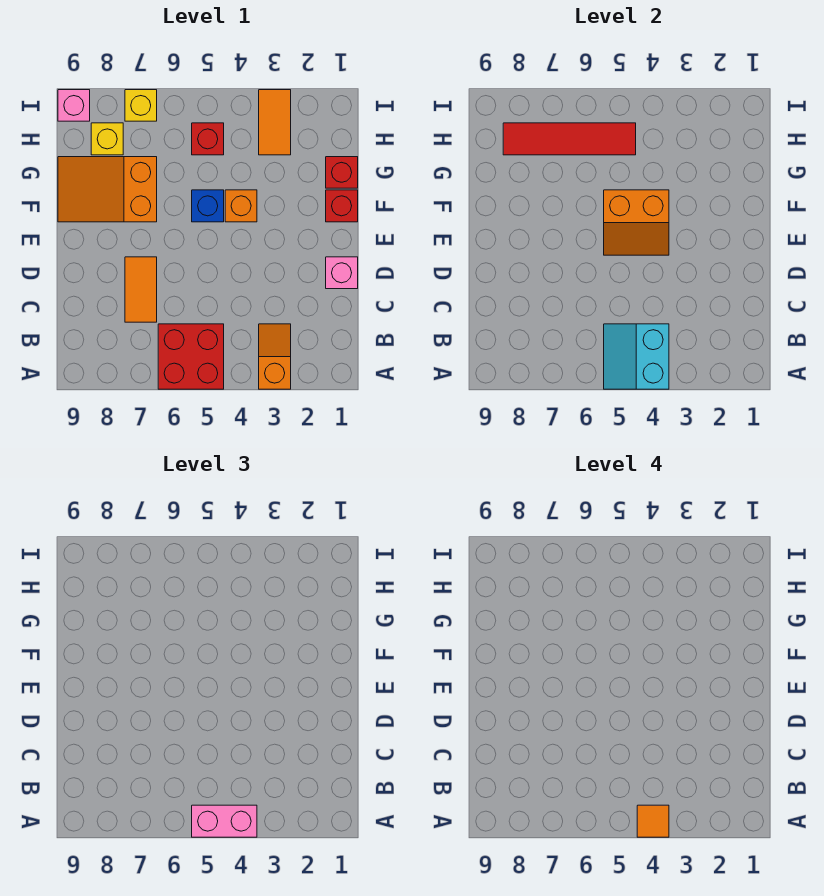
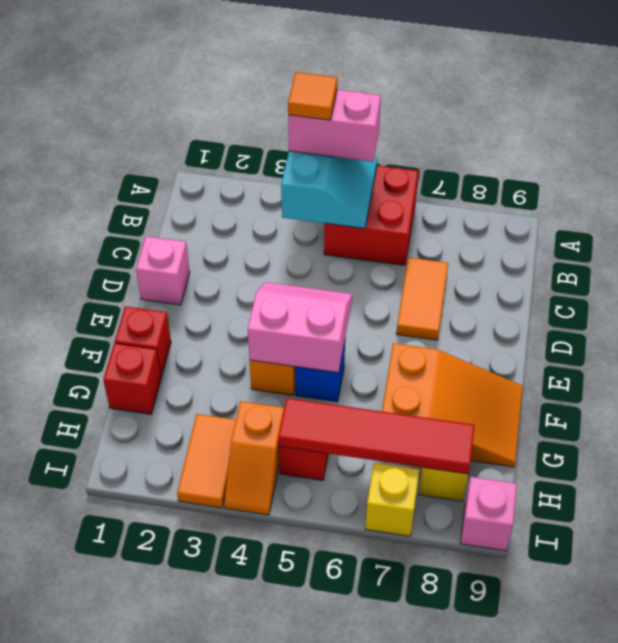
orange slope A3:B3 level 1 top A -> orange slope H4:I4 level 1 top H
orange slope E4:F5 level 2 top F -> pink slope E4:F5 level 2 top F

